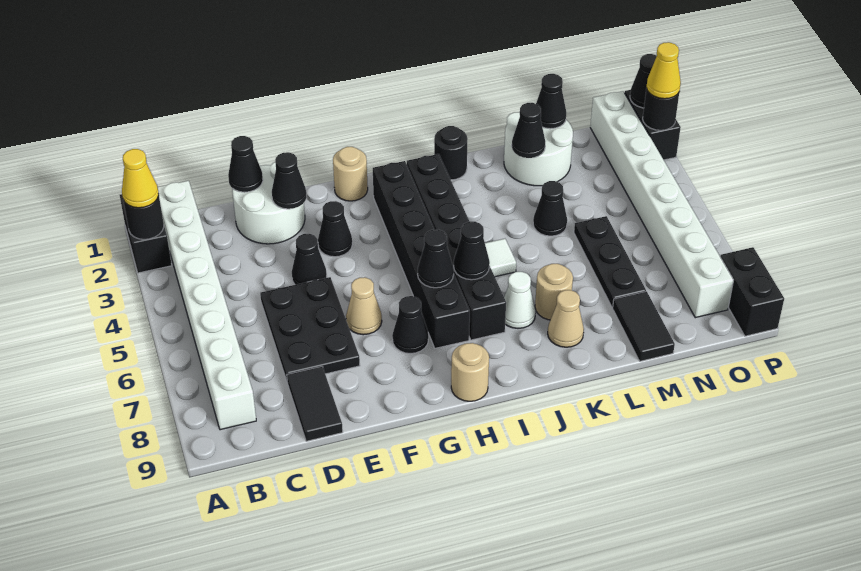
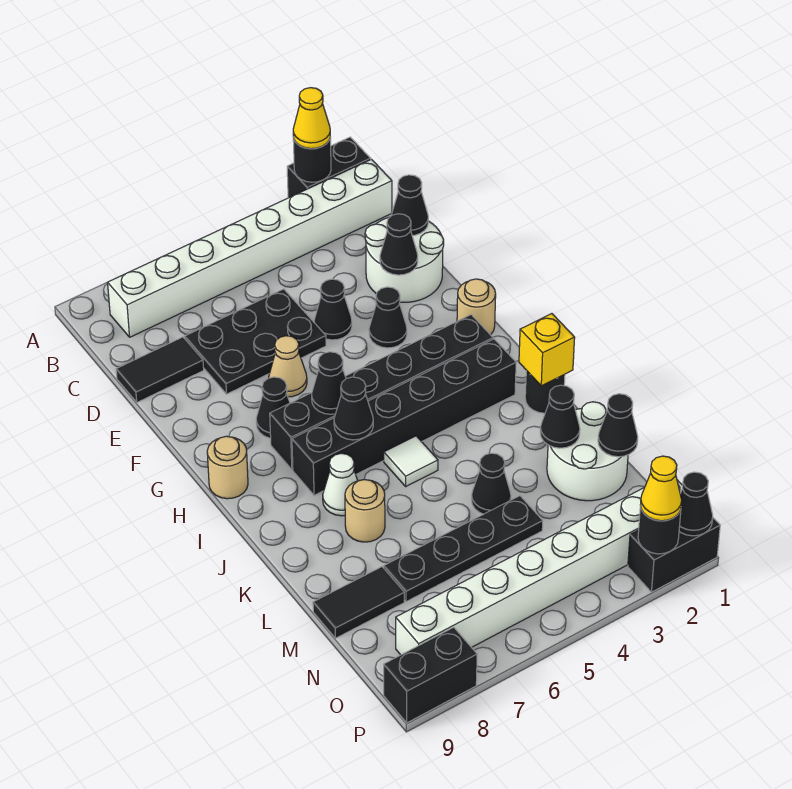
none -> yellow brick J1 level 2
tan cone K8 level 1 -> none
black plate M5:M7 level 1 -> black plate M4:M7 level 1

